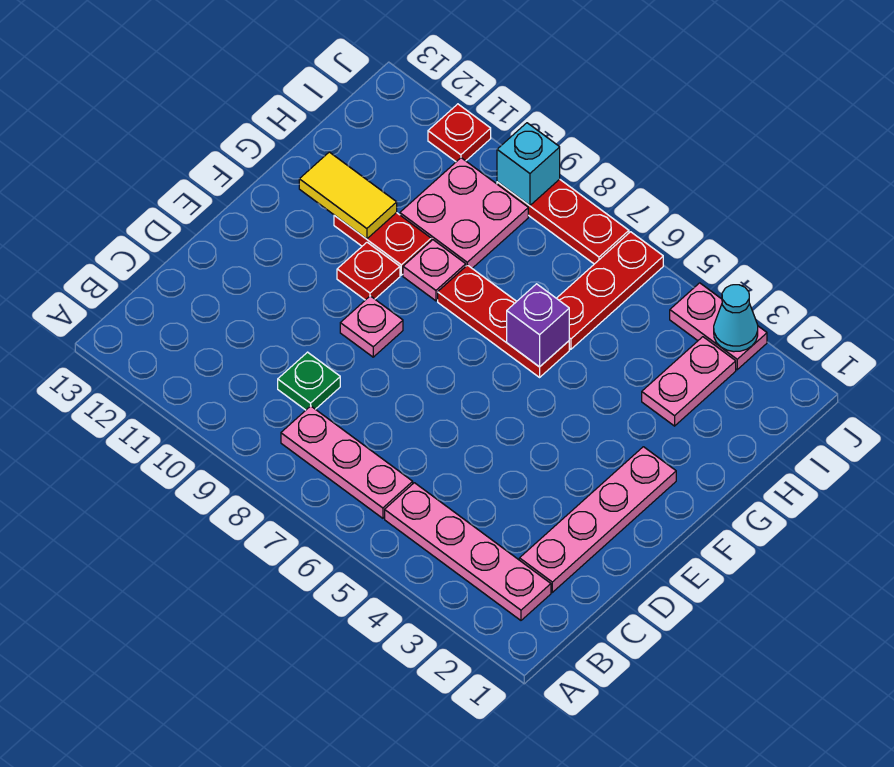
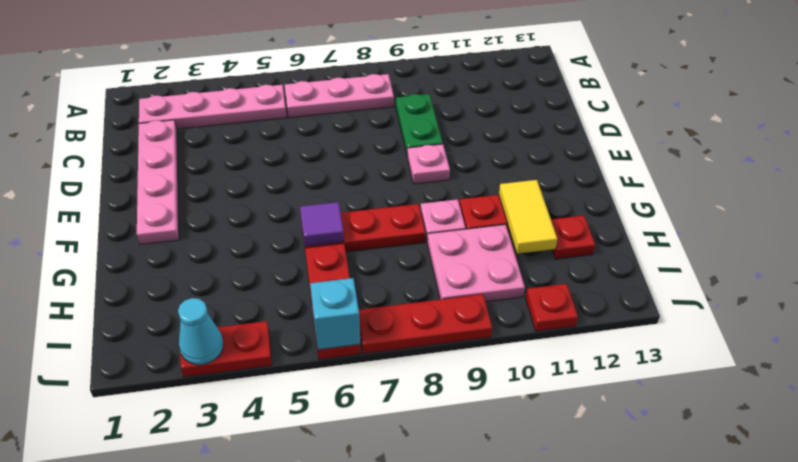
green plate C9 level 1 -> green plate C9:D9 level 1
red plate F10 level 1 -> red plate H12 level 1
purple brick G6 level 2 -> purple tile G6 level 2
yellow tile G11:G12 level 2 -> yellow tile G11:H11 level 2
pink plate H3:I3 level 1 -> none
pink plate J3:J4 level 1 -> red plate J3:J4 level 1
cyan brick J9 level 2 -> cyan brick J6 level 2

